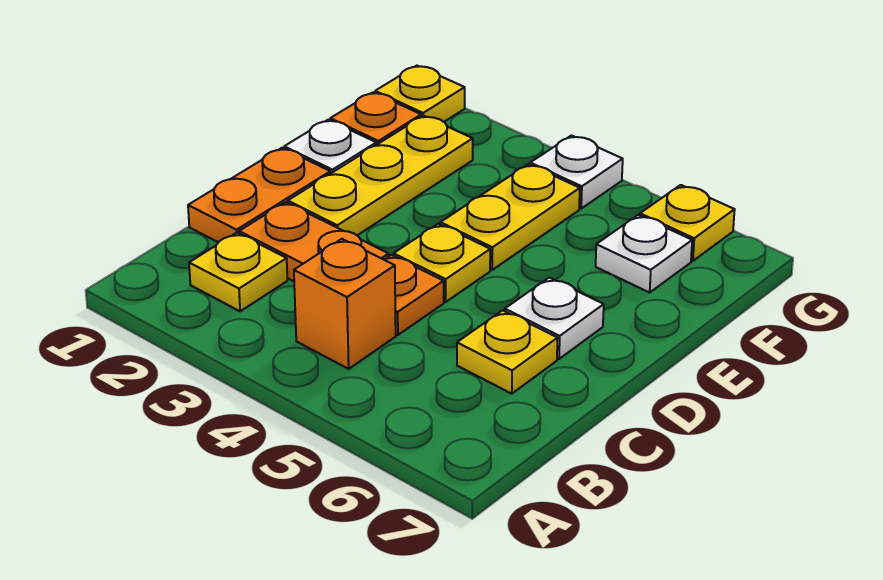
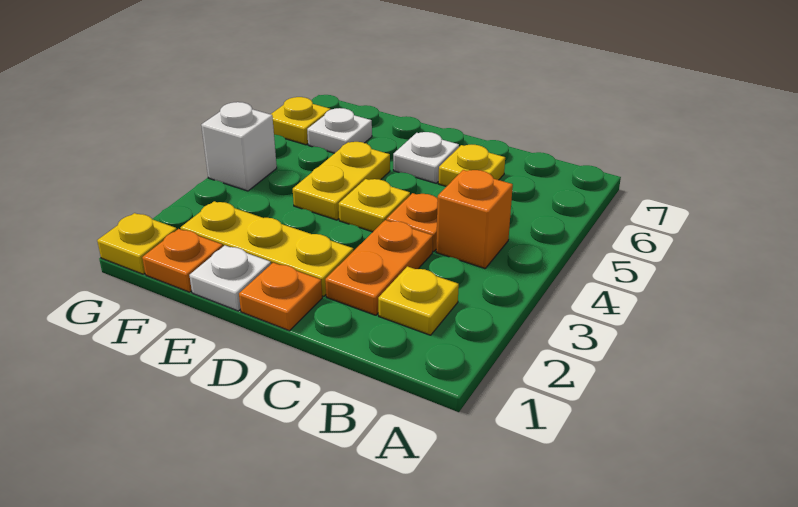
orange plate C1:D1 level 1 -> orange plate D1 level 1
yellow plate E4:F4 level 1 -> yellow plate E4:E5 level 1
white plate G4 level 1 -> white brick G4 level 1

